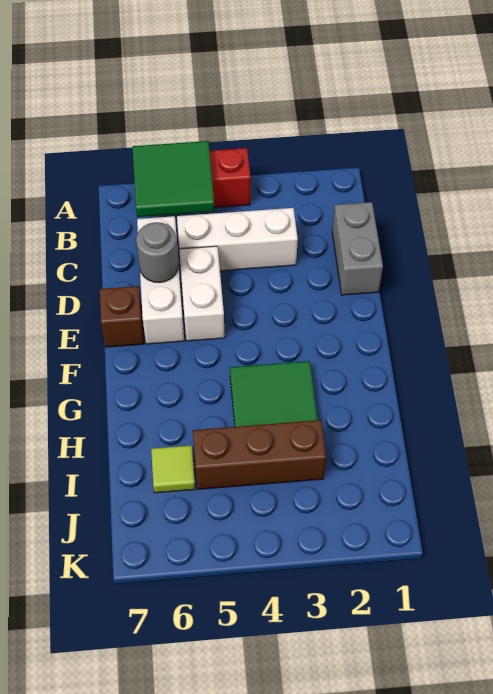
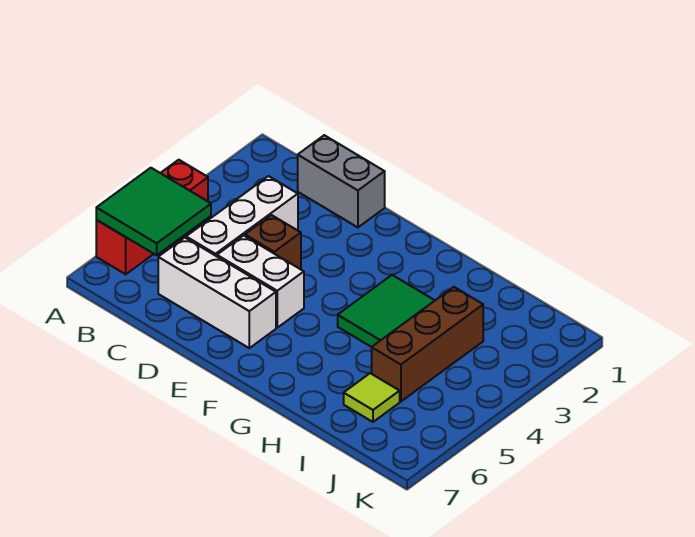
grey round brick D6 level 2 -> none
brown brick E7 level 1 -> brown brick D4 level 1

